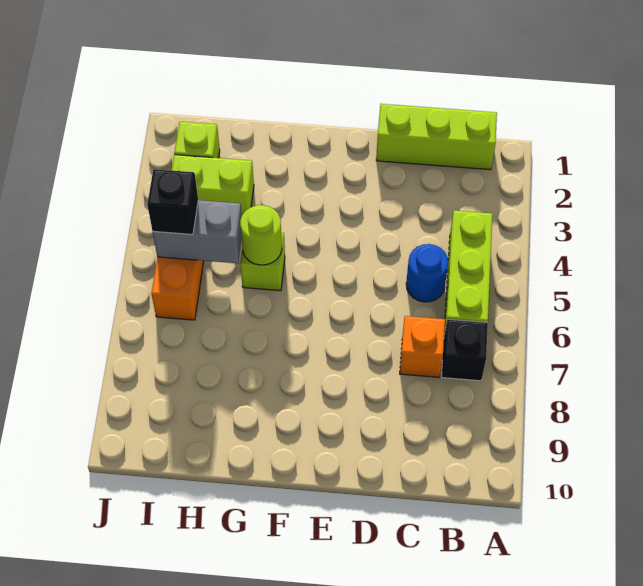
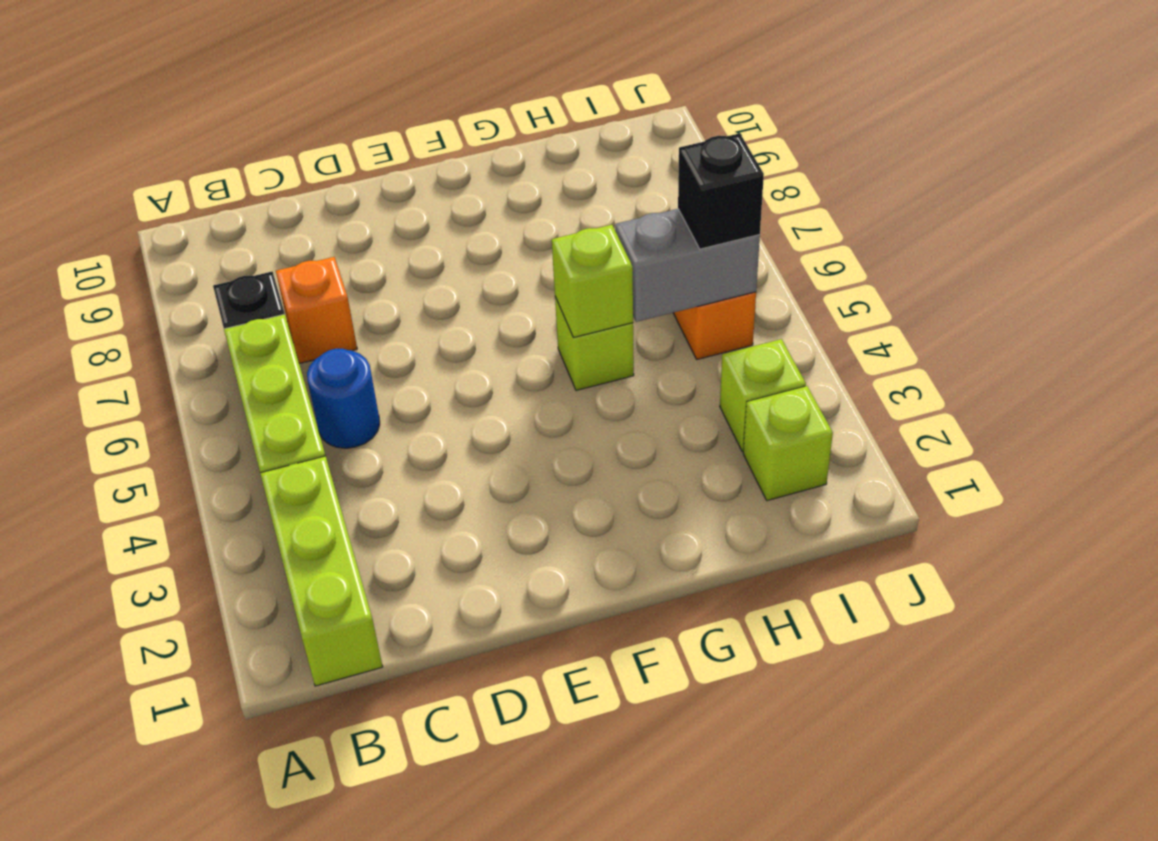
lime brick B1:D1 level 1 -> lime brick B1:B3 level 1
lime round brick G5 level 2 -> lime brick G5 level 2
lime brick H3:I3 level 1 -> lime brick I3 level 1

